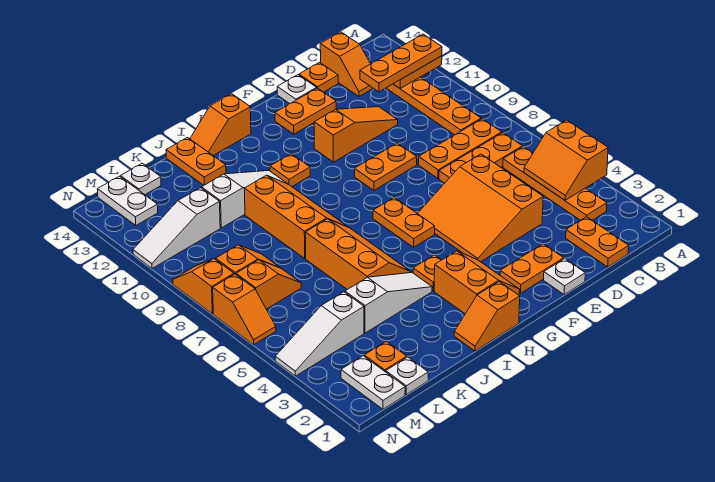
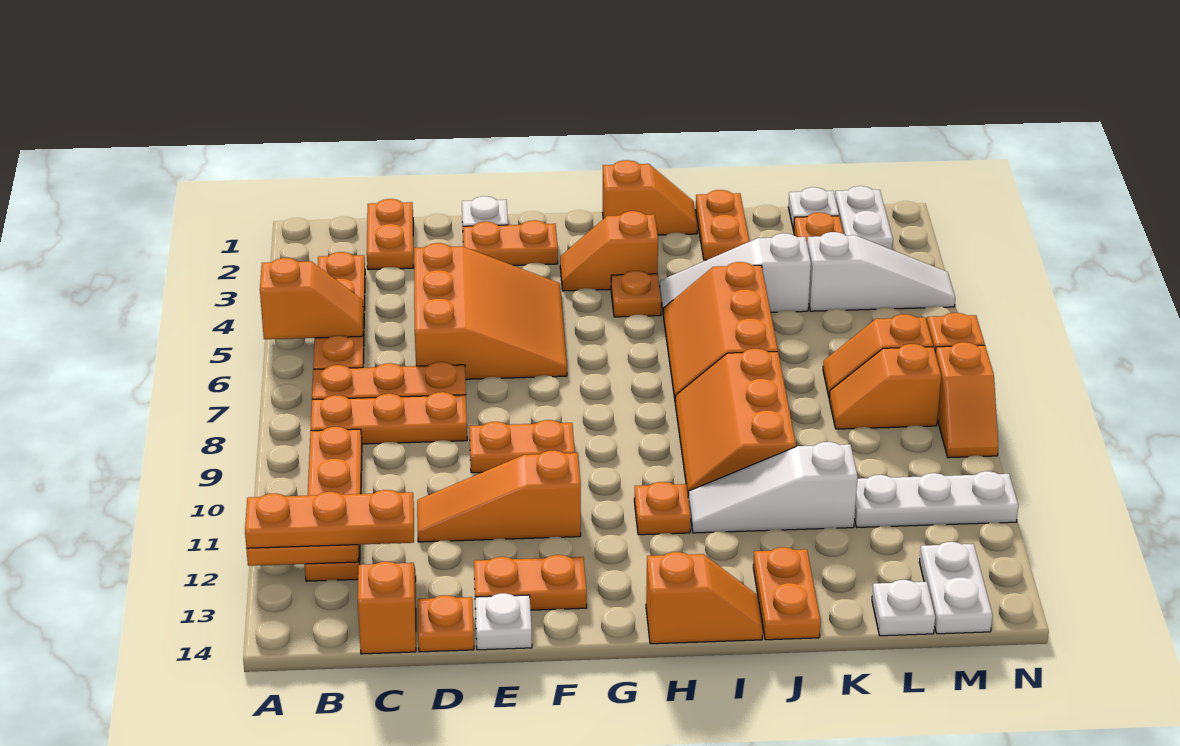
orange slope A4:B5 level 2 top A -> orange slope A5:B5 level 2 top A
orange slope G2:H3 level 1 top H -> orange slope G3:H3 level 1 top H
orange plate G6:G7 level 1 -> orange plate J1:J2 level 1
white slope L11:N11 level 1 top L -> white plate L11:N11 level 1

